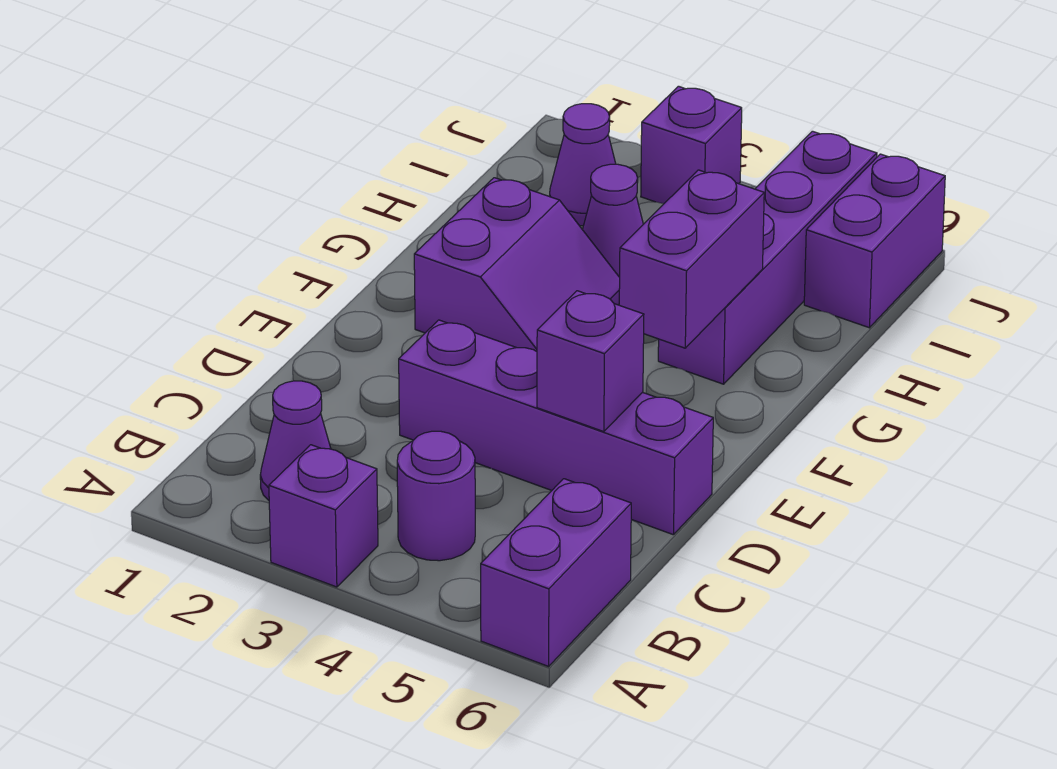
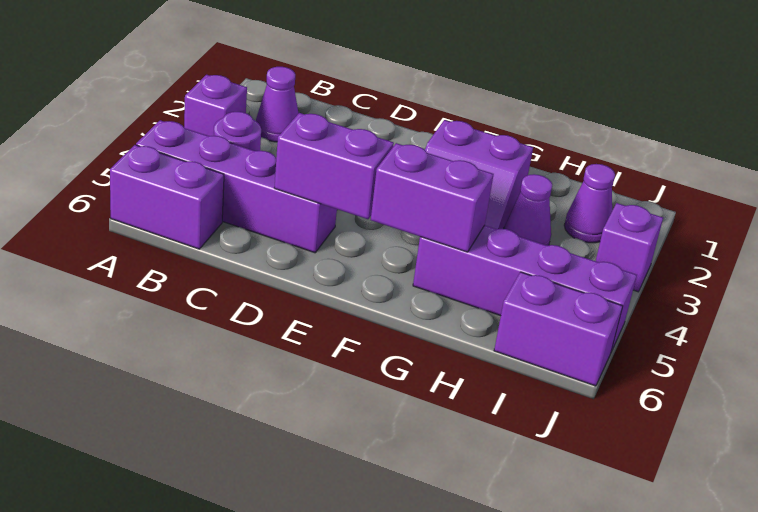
purple brick D3:D6 level 1 -> purple brick A5:D5 level 1
purple brick D5 level 2 -> purple brick D5:E5 level 2

